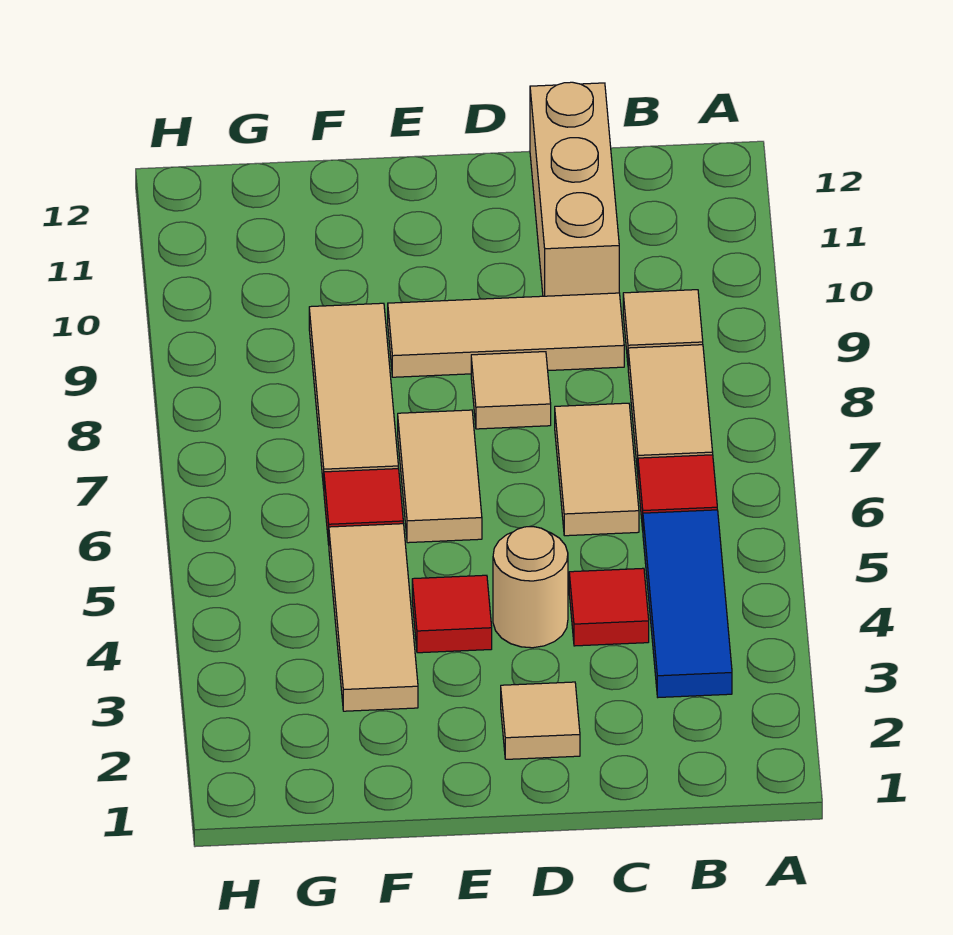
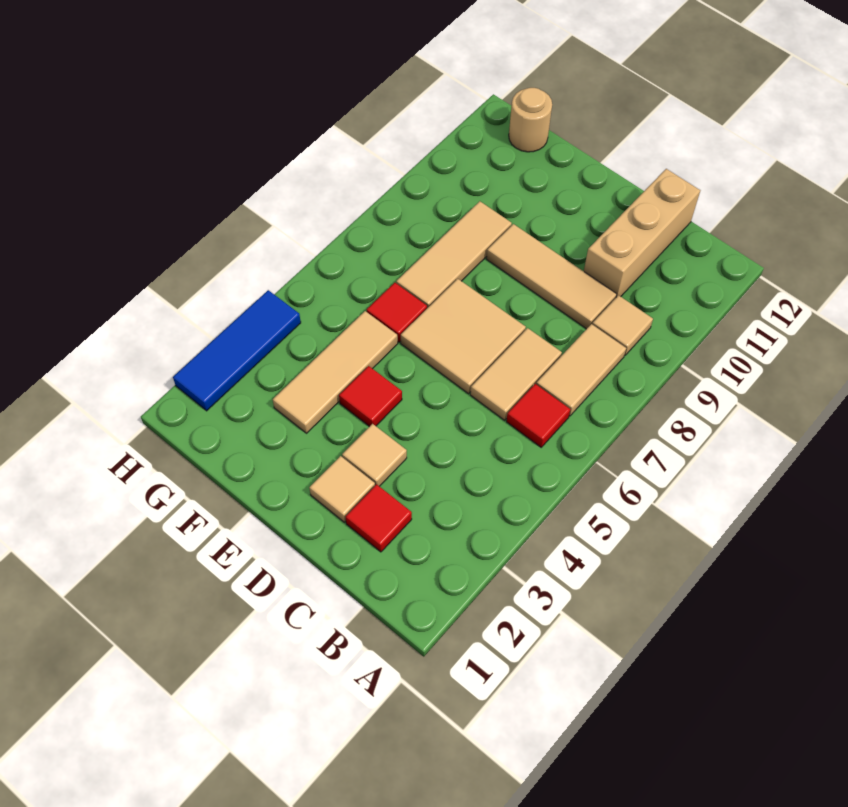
blue tile B3:B5 level 1 -> blue tile H2:H4 level 1
red tile C4 level 1 -> red tile C2 level 1
tan round brick D4 level 1 -> tan round brick G12 level 1
tan tile D8 level 1 -> tan tile D3 level 1
tan tile E6:E7 level 1 -> tan tile D6:E7 level 1

